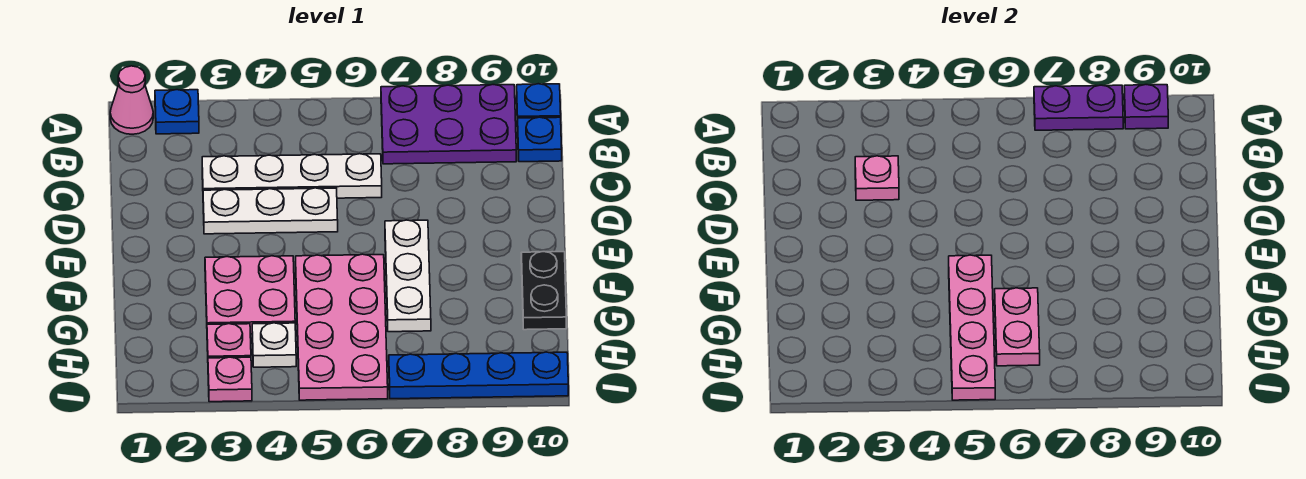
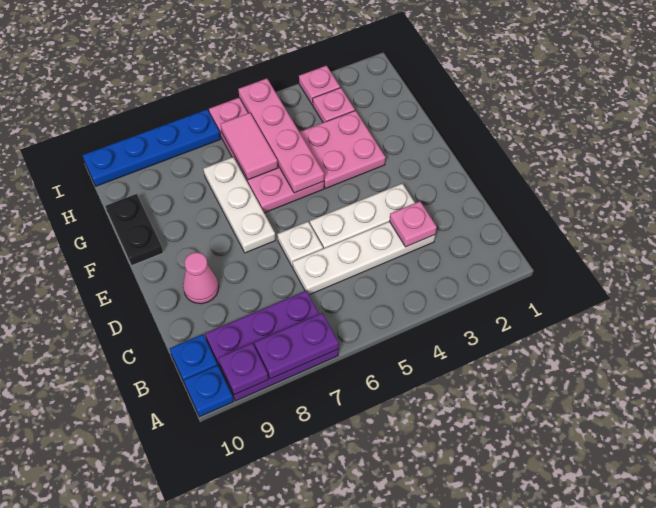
pink cone A1 level 1 -> pink cone D9 level 1
blue plate A2 level 1 -> none
pink plate G6:H6 level 2 -> pink tile G6:H6 level 2
white plate H4 level 1 -> white plate D6 level 1

